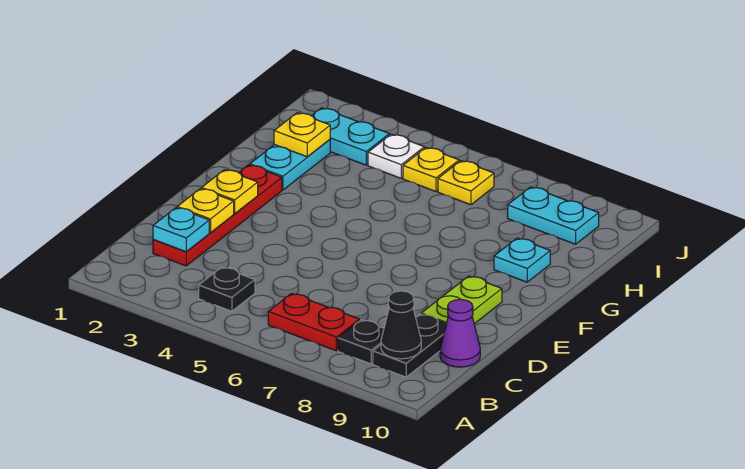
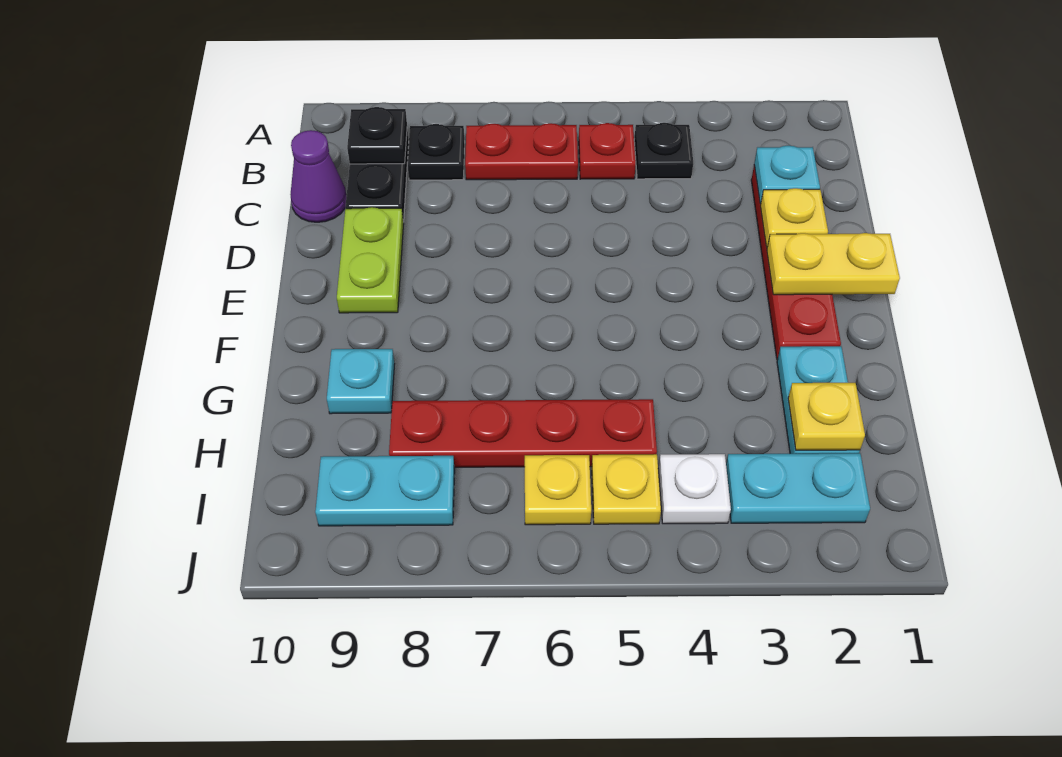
none -> red plate B5 level 1
black cone B9 level 2 -> black plate B9 level 2
yellow plate E2 level 2 -> yellow plate E1:E2 level 2
none -> red plate H5:H8 level 1

